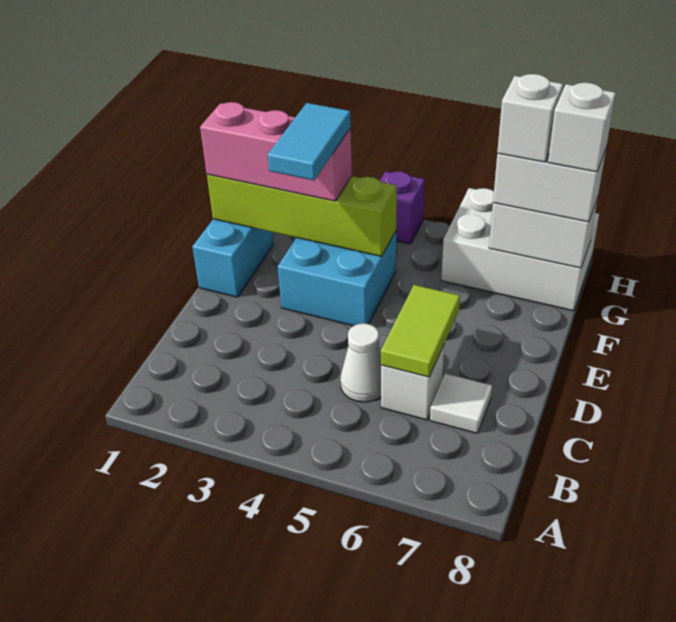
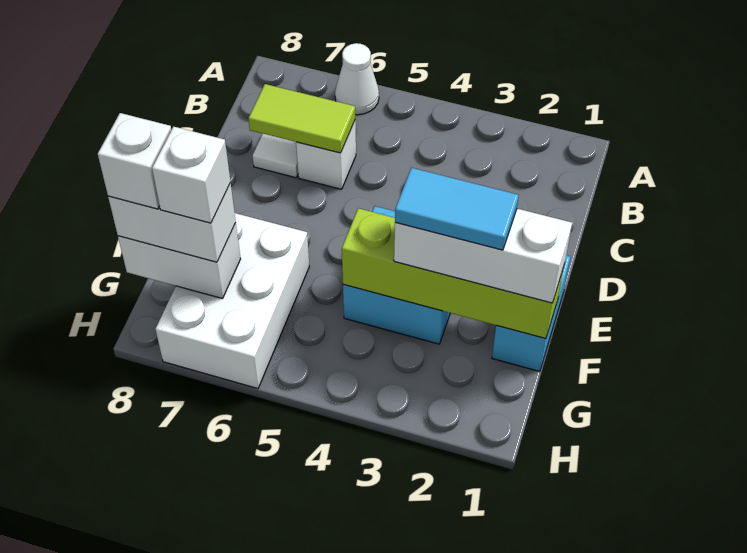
white cone C5 level 1 -> white cone A6 level 1
lime tile C6:D6 level 2 -> lime tile C6:C7 level 2
cyan tile E3:F3 level 4 -> cyan tile F2:F3 level 4
pink brick F1:F3 level 3 -> white brick F1:F3 level 3
white brick G6:H8 level 1 -> white brick F6:H7 level 1
purple brick H4 level 1 -> none

